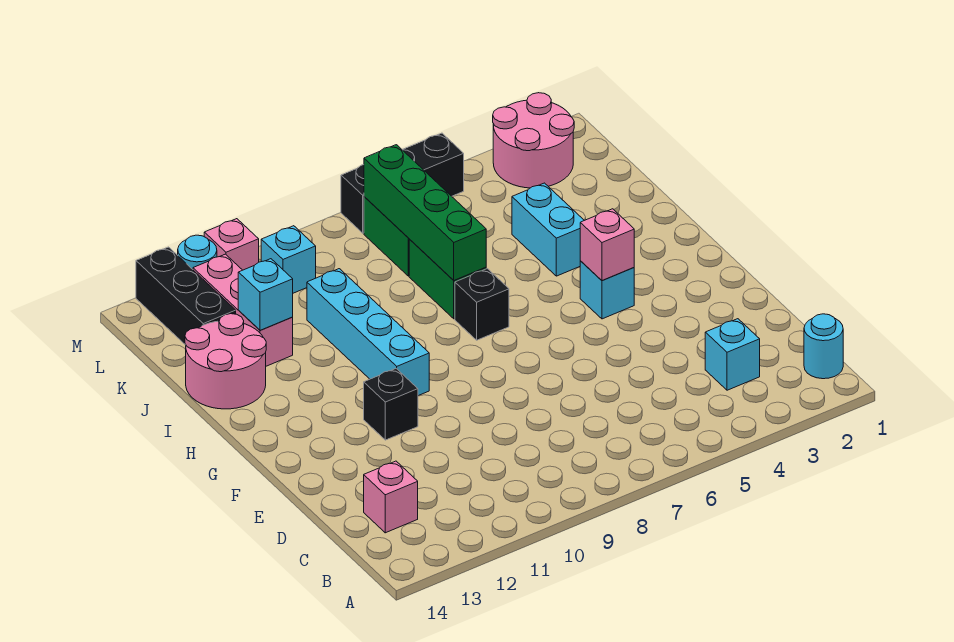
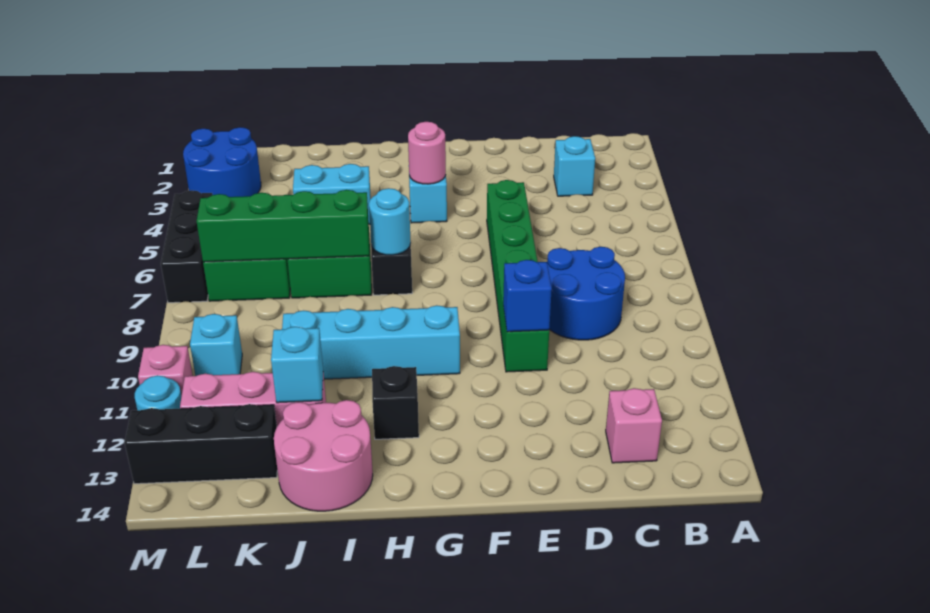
cyan round brick B1 level 1 -> cyan round brick H7 level 2
none -> blue round brick C8:D9 level 1
none -> green brick E5:E10 level 1
none -> blue brick E10 level 2
black brick F11 level 1 -> black brick H12 level 1
pink brick G4 level 2 -> pink round brick G4 level 2
pink round brick L2:M3 level 1 -> blue round brick L2:M3 level 1

